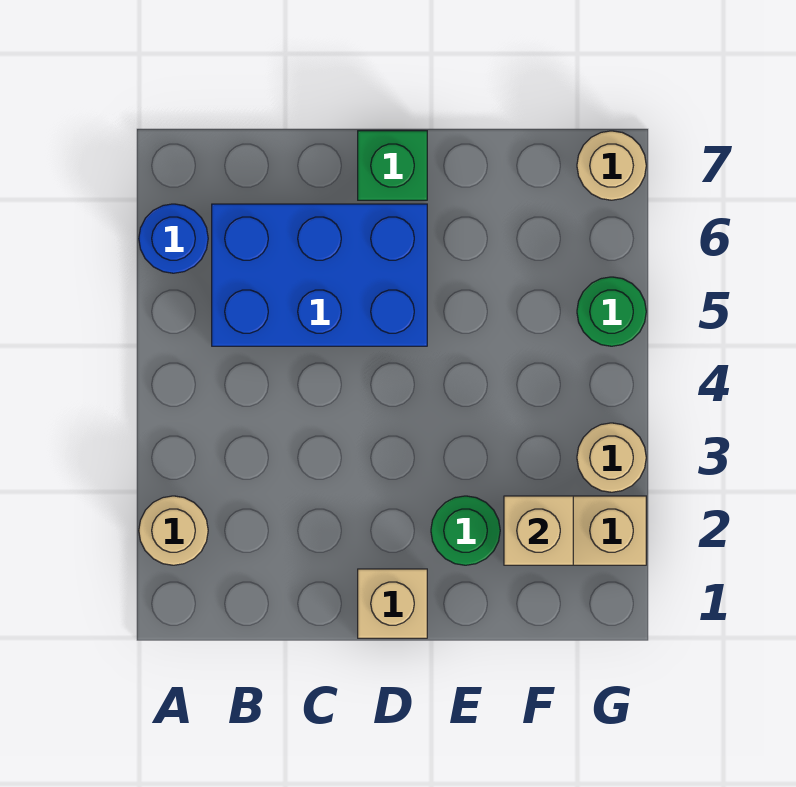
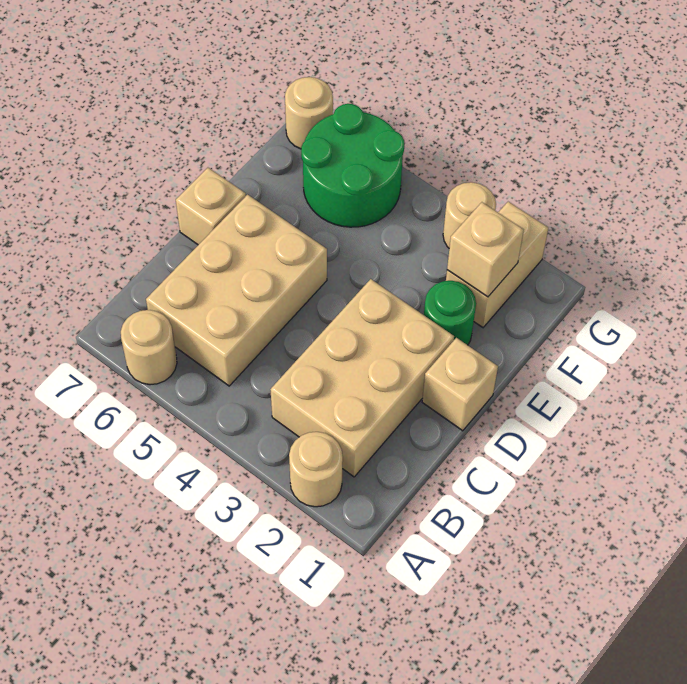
blue round brick A6 level 1 -> tan round brick A6 level 1
none -> tan brick B2:D3 level 1
blue brick B5:D6 level 1 -> tan brick B5:D6 level 1
green brick D7 level 1 -> tan brick D7 level 1
green round brick G5 level 1 -> green round brick F5:G6 level 1

